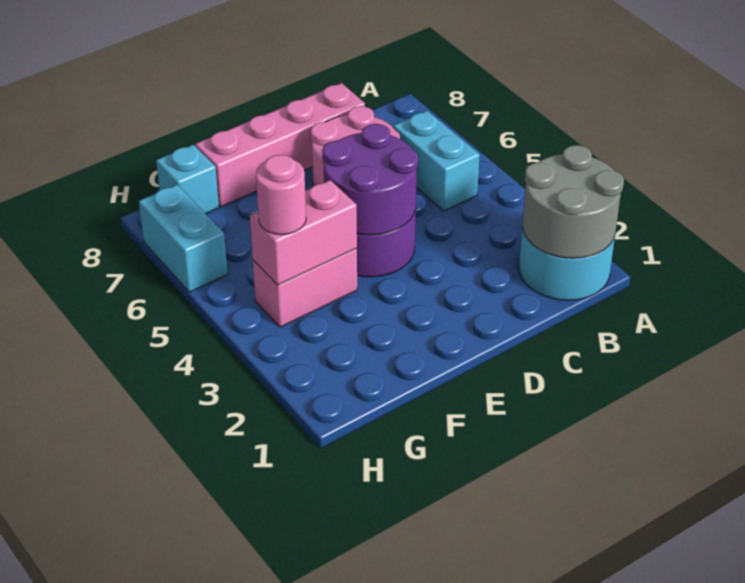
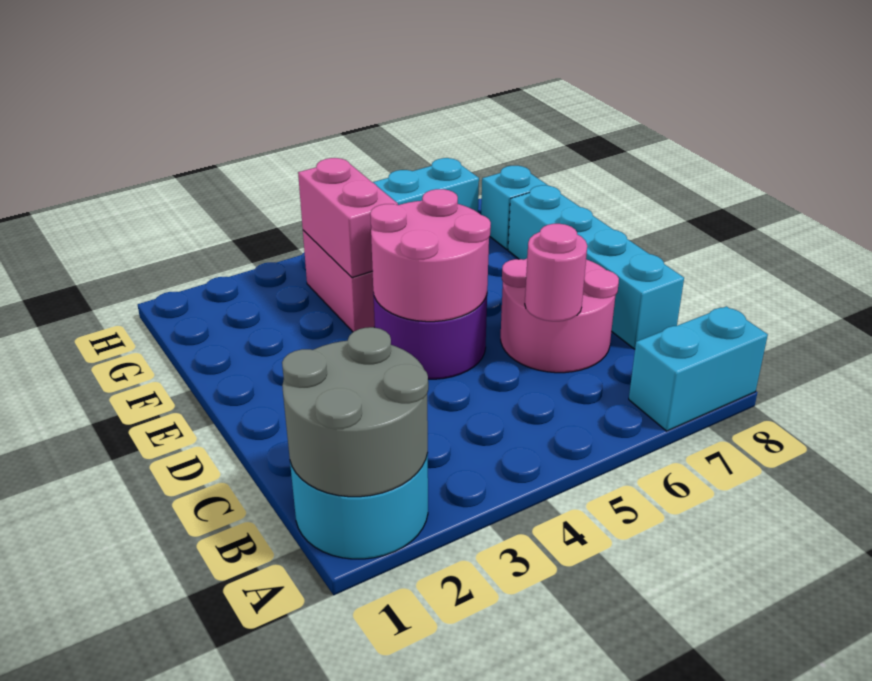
cyan brick B5:B6 level 1 -> cyan brick A7:A8 level 1
pink brick C8:F8 level 1 -> cyan brick C8:F8 level 1
purple round brick D4:E5 level 2 -> pink round brick D4:E5 level 2
pink round brick G4 level 3 -> pink round brick C6 level 2

